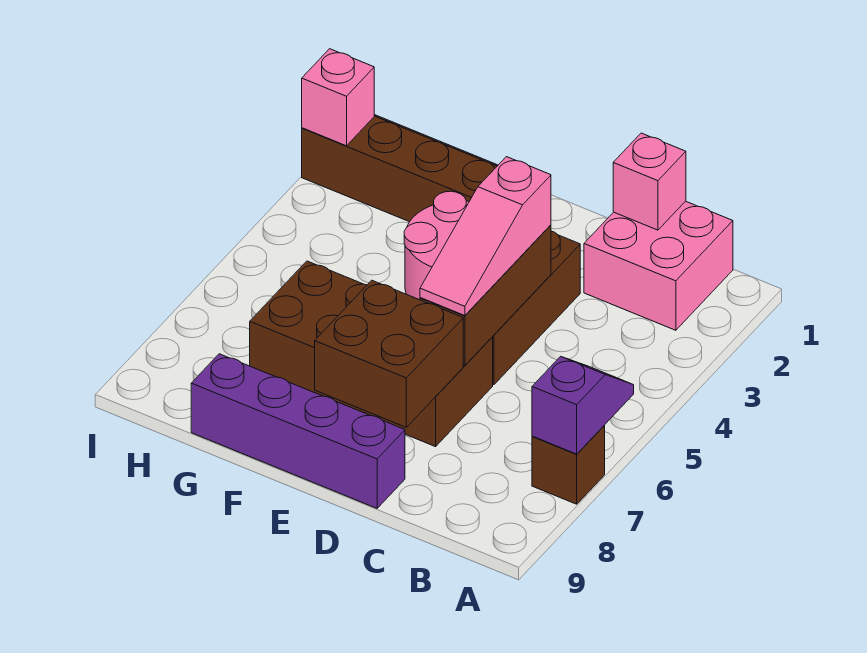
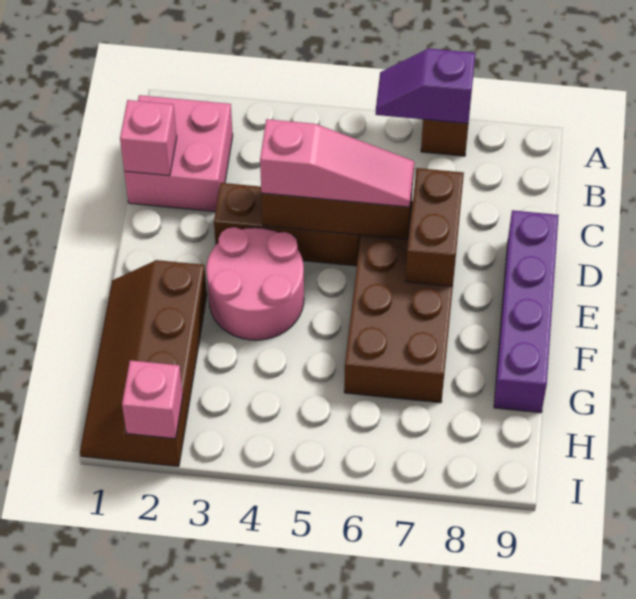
brown brick D7:E8 level 2 -> brown brick D7:E7 level 2

